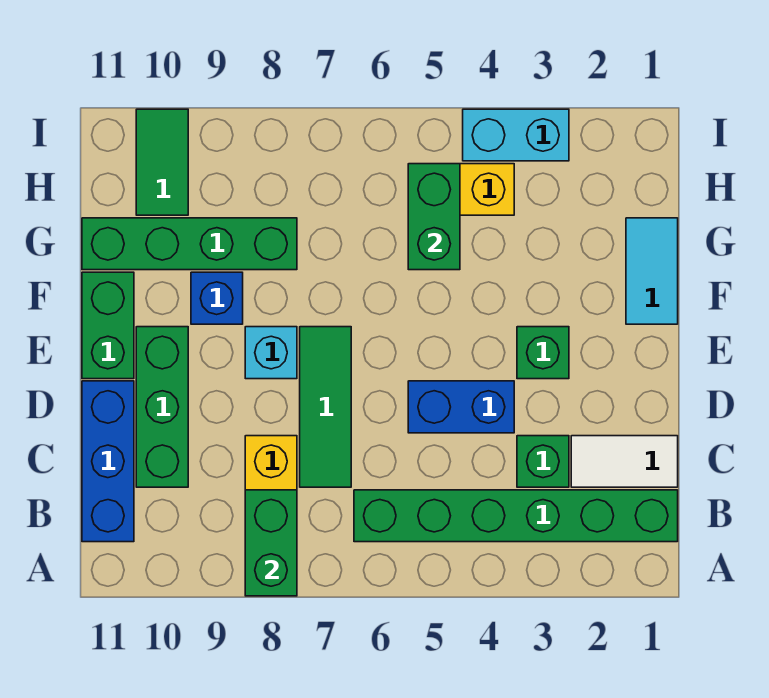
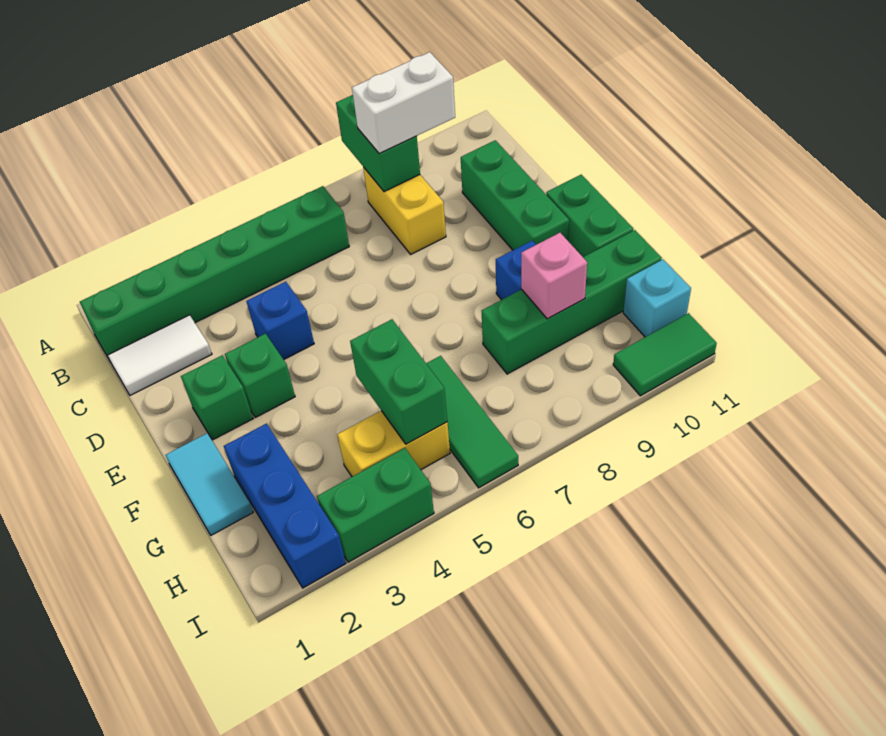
none -> white brick B8:B9 level 3
blue brick B11:D11 level 1 -> blue brick G2:I2 level 1
green brick C3 level 1 -> green brick E2 level 1
green tile C7:E7 level 1 -> green tile G6:I6 level 1
blue brick D4:D5 level 1 -> blue brick D4 level 1
cyan brick E8 level 1 -> cyan brick H11 level 1
none -> pink brick G9 level 2
green tile H10:I10 level 1 -> green tile I10:I11 level 1
cyan brick I3:I4 level 1 -> green brick I3:I4 level 1

